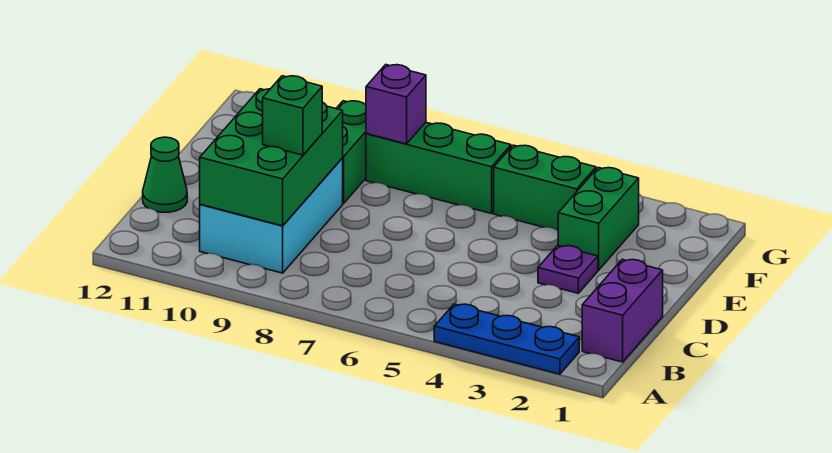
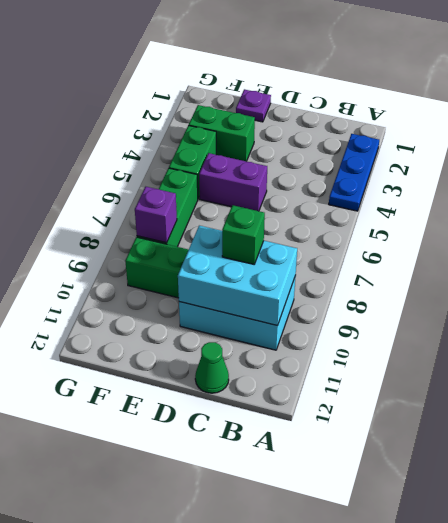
purple brick B1:C1 level 1 -> purple brick D5:E5 level 1
green brick B9:D10 level 2 -> cyan brick B9:D10 level 2
purple plate D3 level 1 -> purple plate E1 level 1

